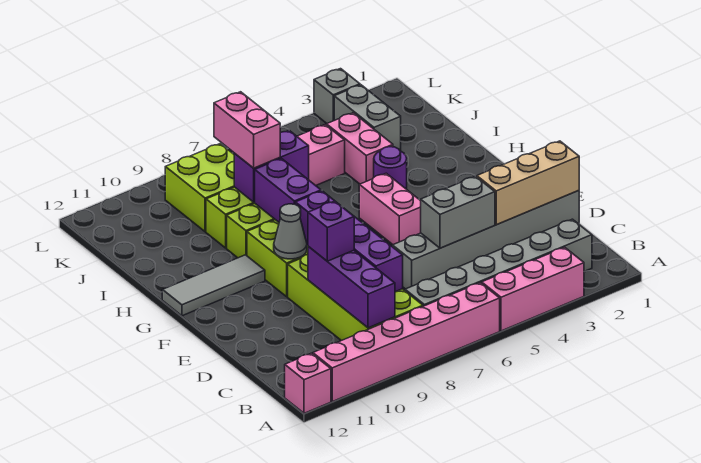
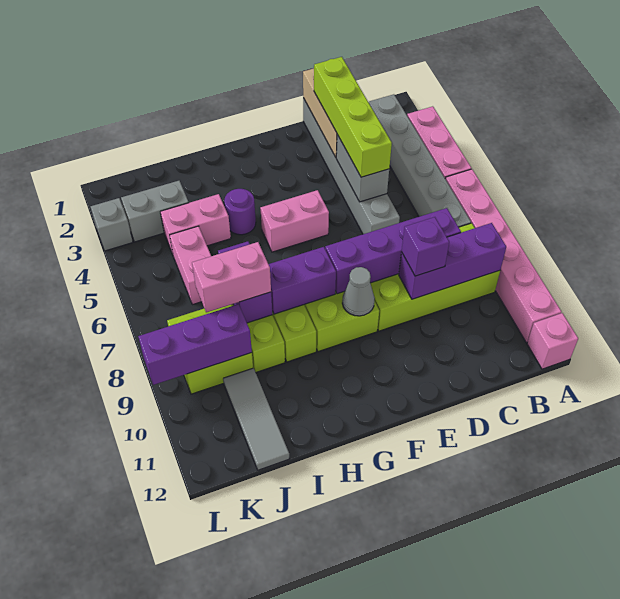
none -> lime brick D2:D5 level 3
grey tile G10:G12 level 1 -> grey tile J10:J12 level 1
none -> purple brick J9:L9 level 2

